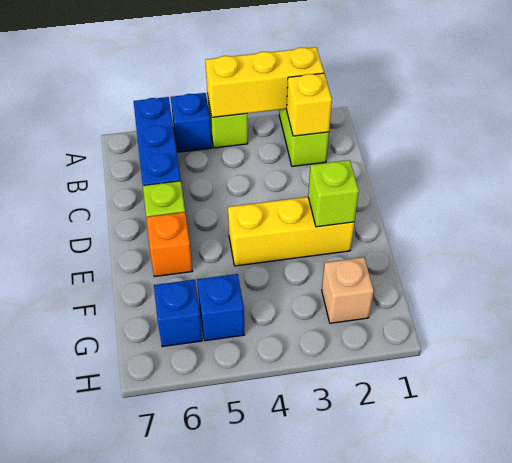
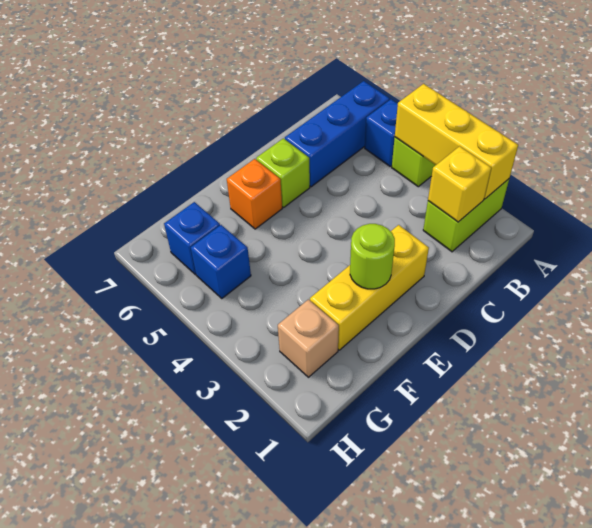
yellow brick E2:E4 level 1 -> yellow brick D2:F2 level 1
lime brick E2 level 2 -> lime round brick E2 level 2

